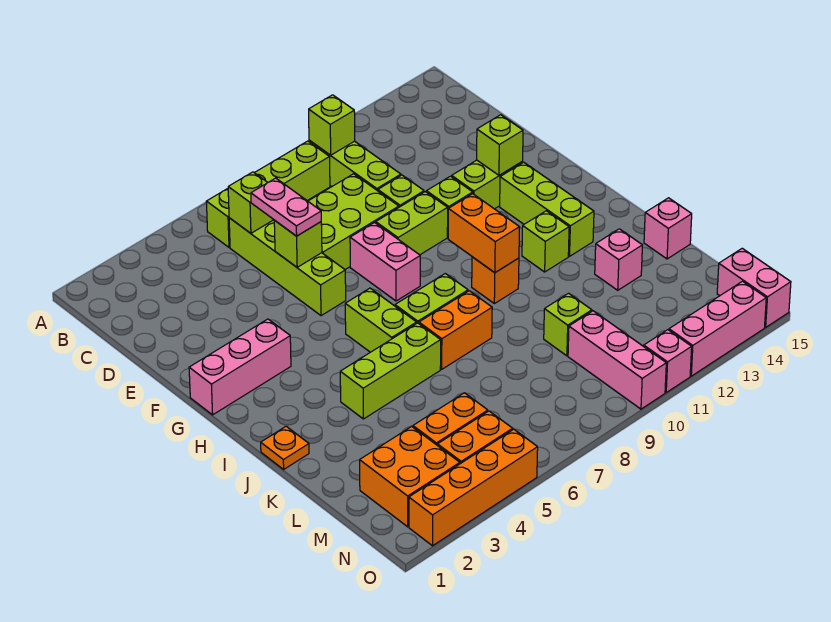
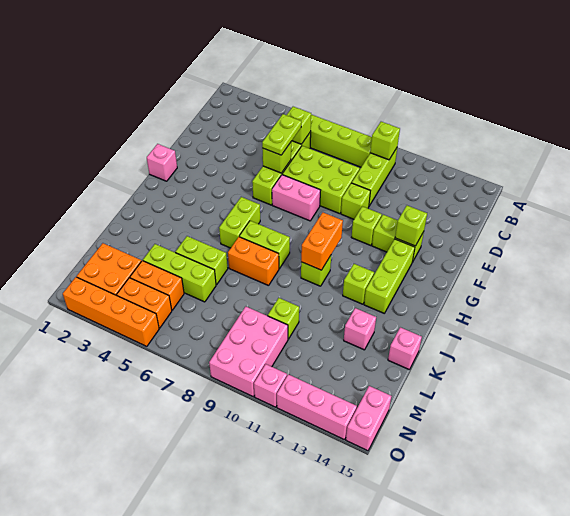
pink plate D6:E6 level 3 -> lime plate D6:E6 level 3
pink brick F8:G8 level 1 -> pink brick F7:F8 level 1
lime brick F9:F10 level 1 -> lime brick K5:K6 level 1
pink brick G1:G3 level 1 -> pink brick G1 level 1
orange brick I10 level 1 -> lime brick I10 level 1
orange plate J1 level 1 -> none
lime brick J4:J6 level 1 -> lime brick L4:L6 level 1
pink brick M10:O10 level 1 -> pink brick M9:O10 level 1

